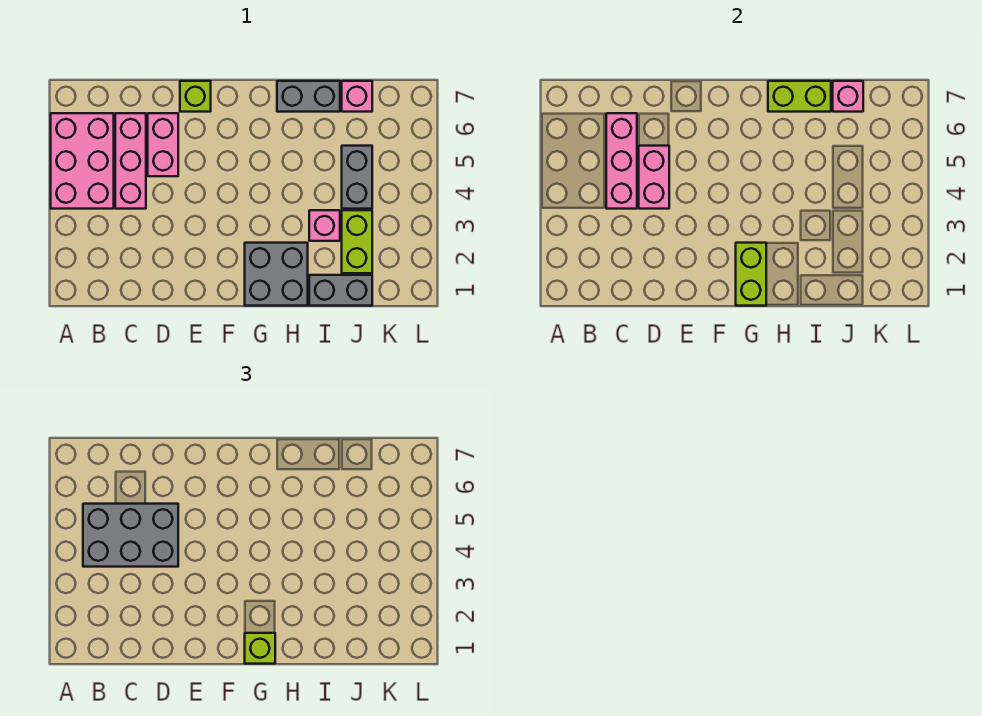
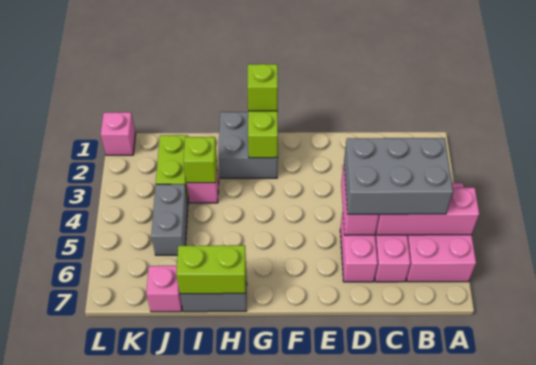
pink brick C4:C6 level 2 -> pink brick A5:C5 level 2
lime brick E7 level 1 -> lime brick I3 level 2
grey brick I1:J1 level 1 -> none
pink brick J7 level 2 -> pink brick L1 level 1

